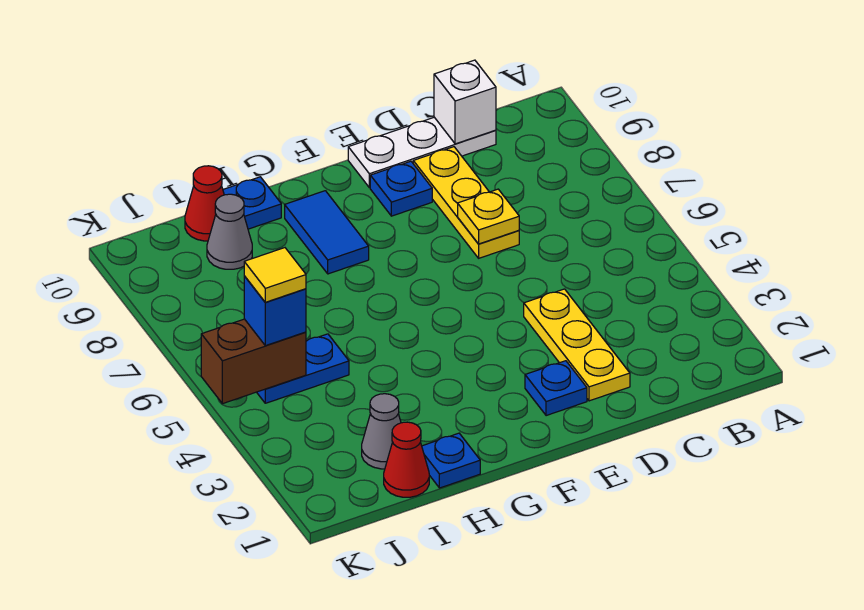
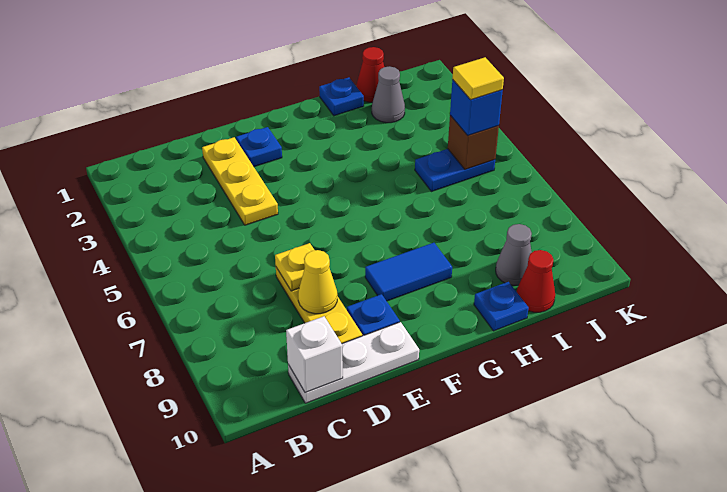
none -> yellow cone D8 level 2
blue tile G8:G9 level 1 -> blue tile F8:G8 level 1
brown brick J5:K5 level 2 -> brown brick J5 level 2

